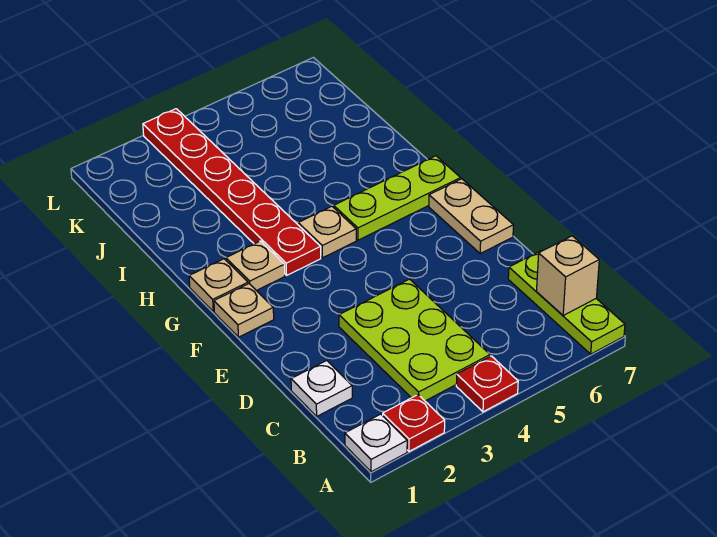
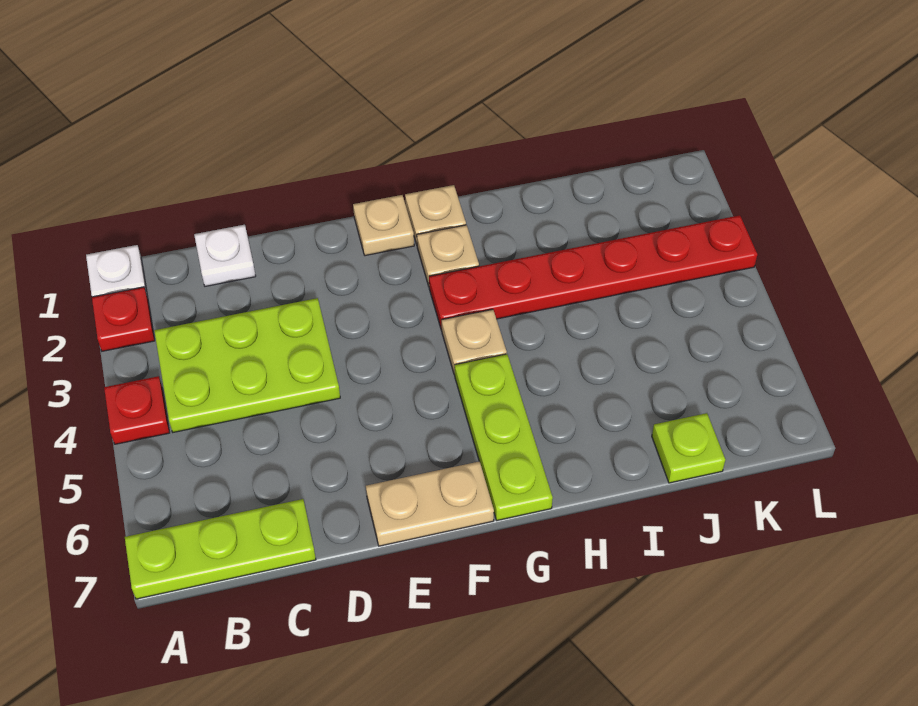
tan brick B7 level 2 -> none
none -> lime plate J7 level 1

